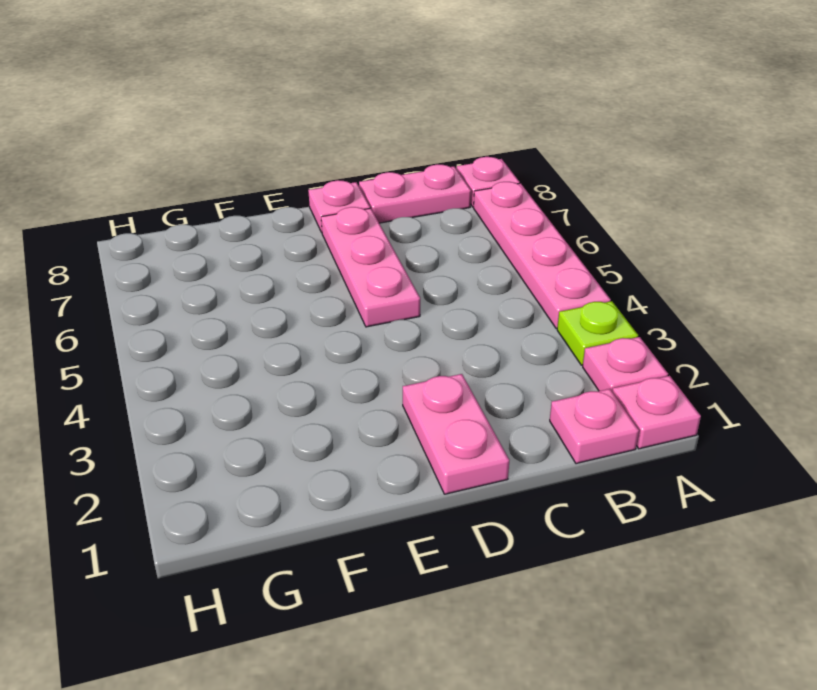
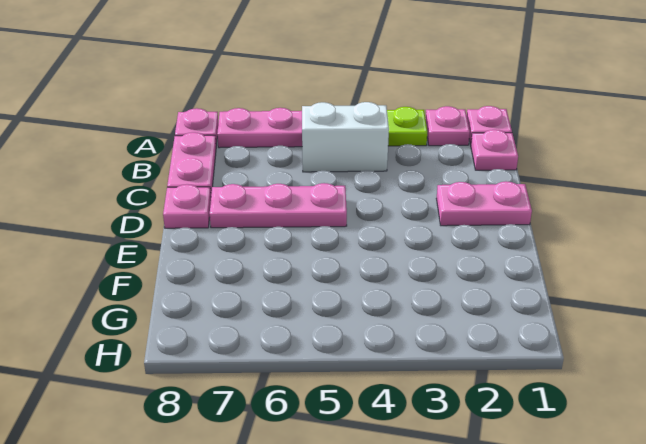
none -> white brick B4:B5 level 1

